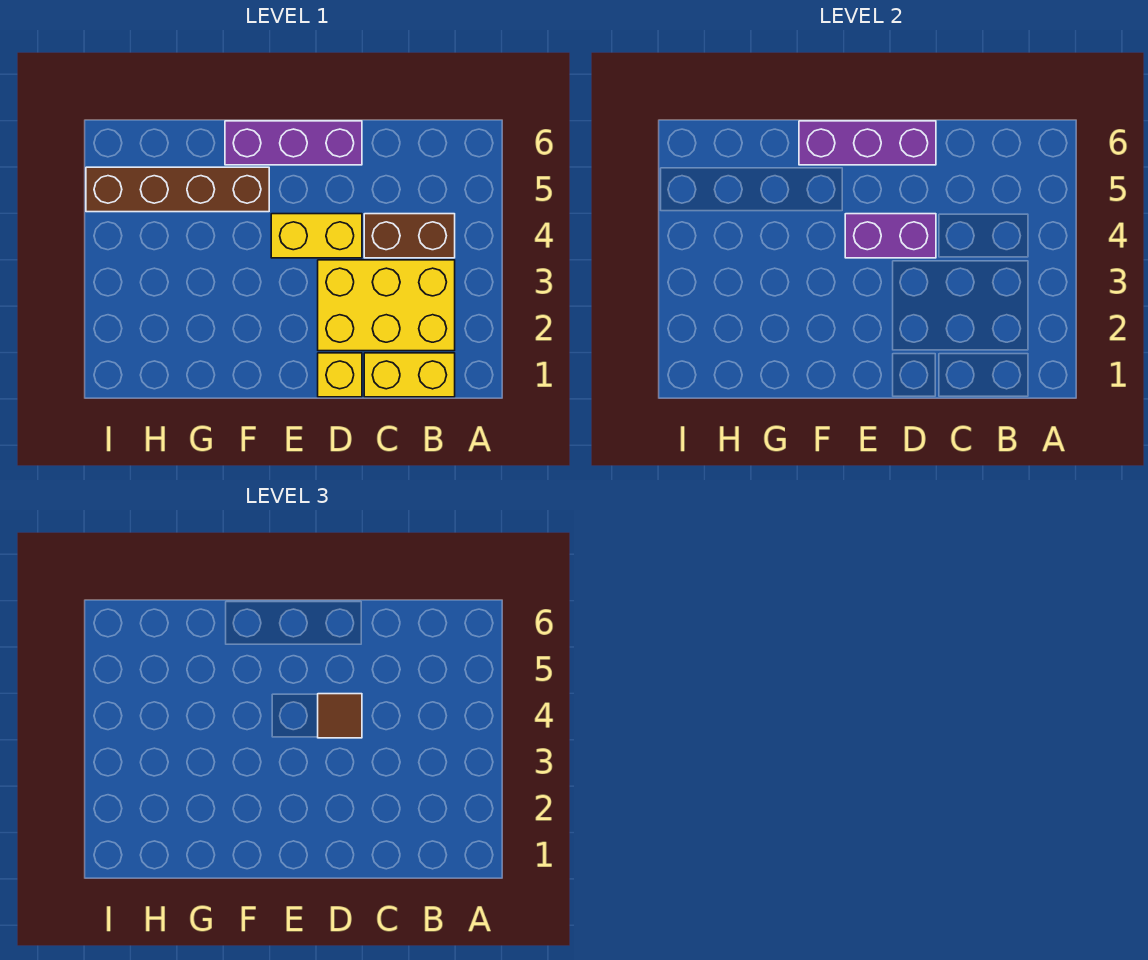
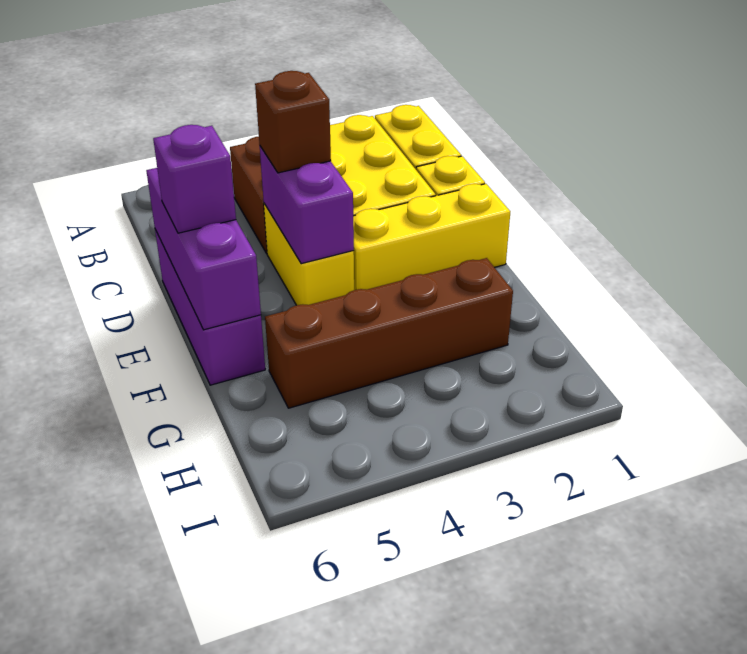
brown tile D4 level 3 -> brown brick D4 level 3
none -> yellow brick E1:E3 level 1
none -> purple brick E6 level 3
brown brick F5:I5 level 1 -> brown brick G2:G5 level 1

